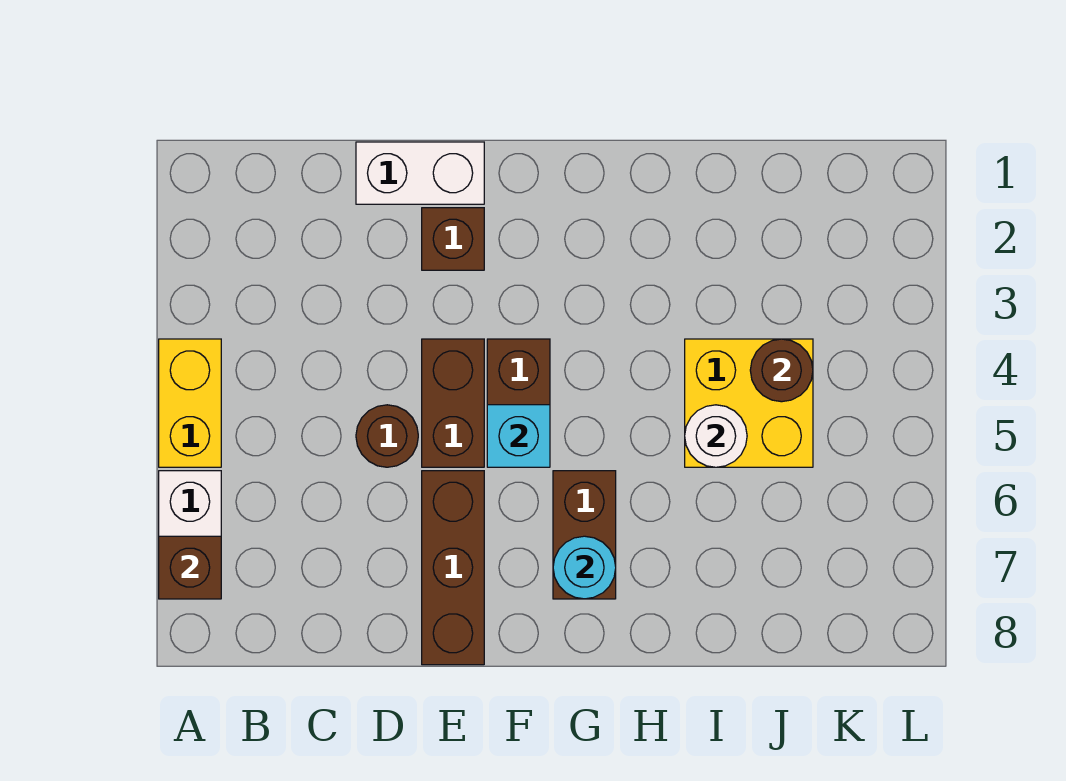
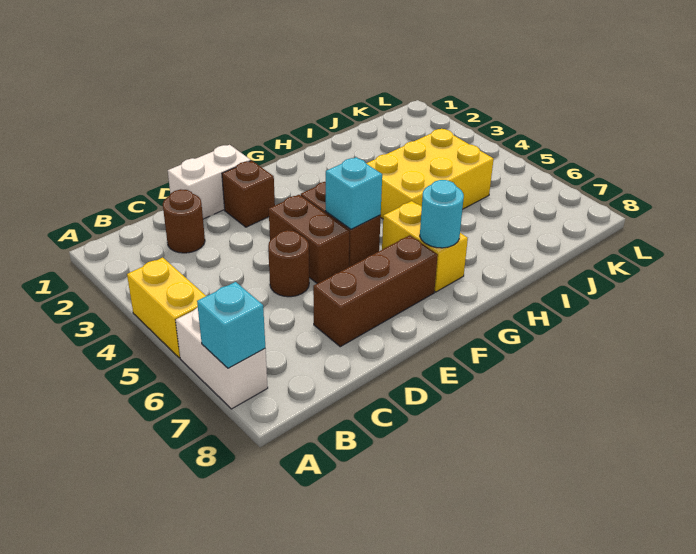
brown brick A7 level 2 -> cyan brick A7 level 2
brown brick E6:E8 level 1 -> brown brick D7:F7 level 1
brown brick G6:G7 level 1 -> yellow brick G6:G7 level 1
yellow brick I4:J5 level 1 -> yellow brick H4:J5 level 1
white round brick I5 level 2 -> none
brown round brick J4 level 2 -> brown round brick C2 level 1

